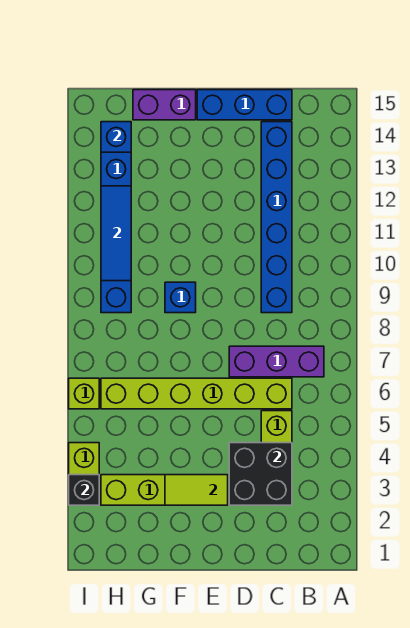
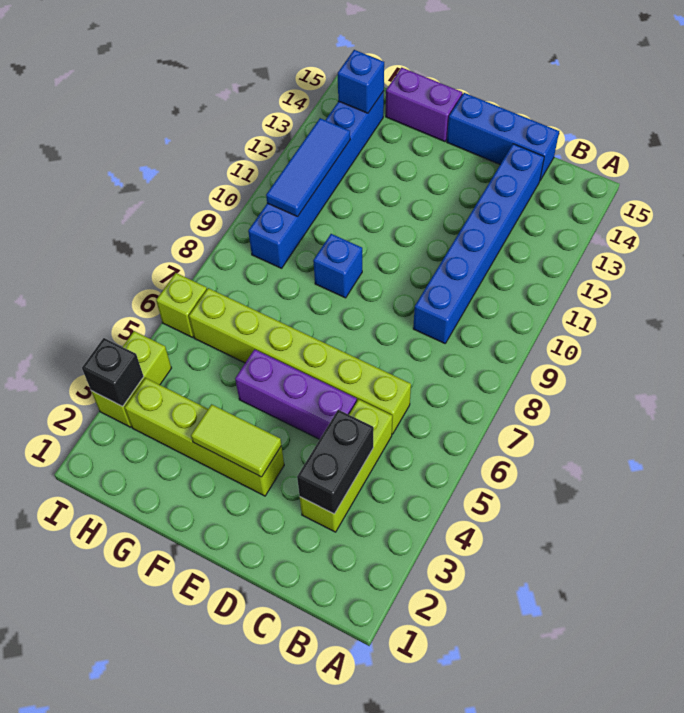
purple brick B7:D7 level 1 -> purple brick D5:F5 level 1
black brick C3:D4 level 2 -> black brick C3:C4 level 2

